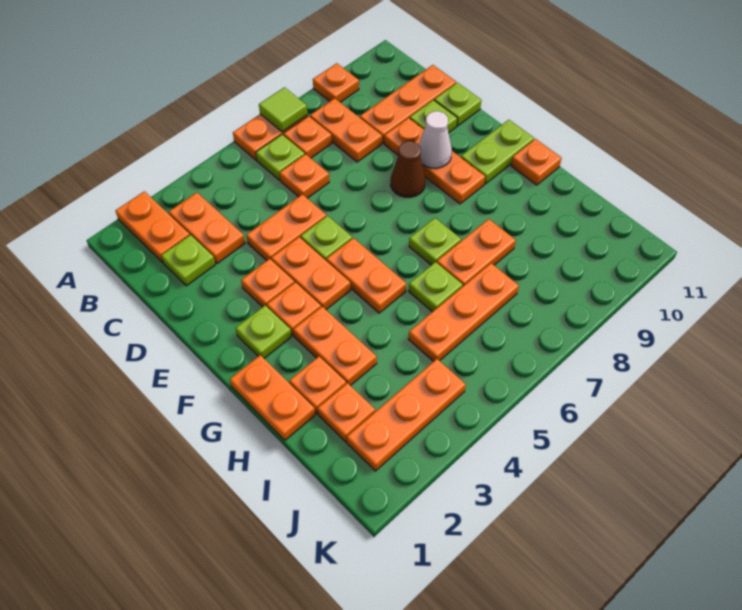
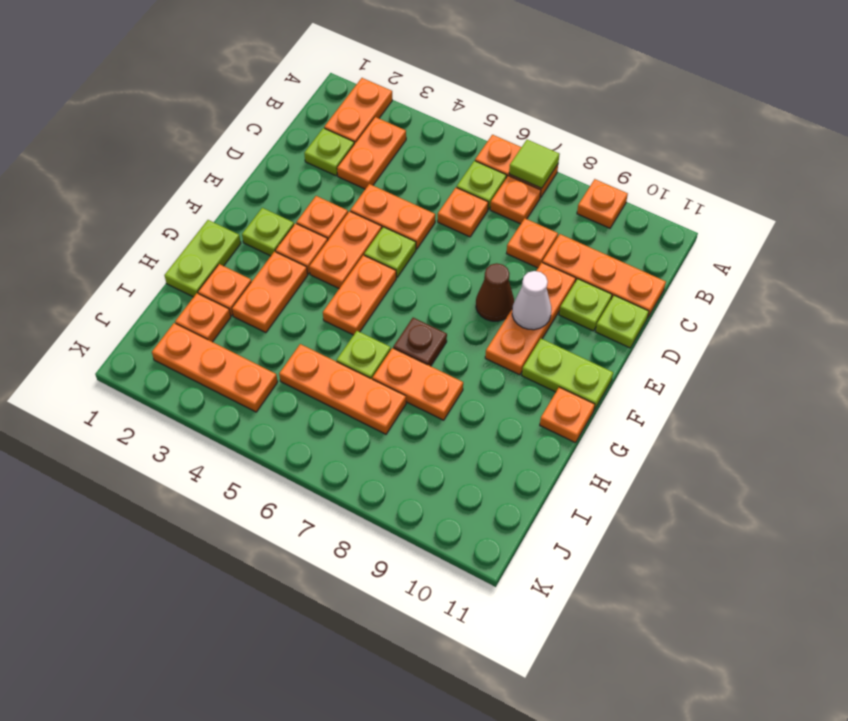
orange plate B8:C8 level 1 -> orange plate C8 level 1
orange plate G1:H1 level 1 -> lime plate G1:H1 level 1
lime plate G7 level 1 -> brown plate G7 level 1

